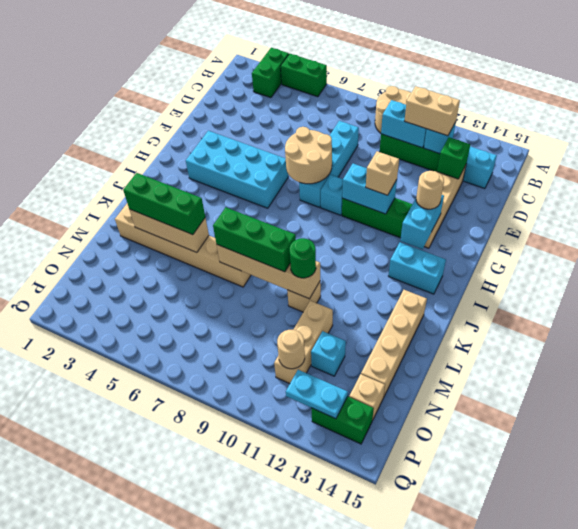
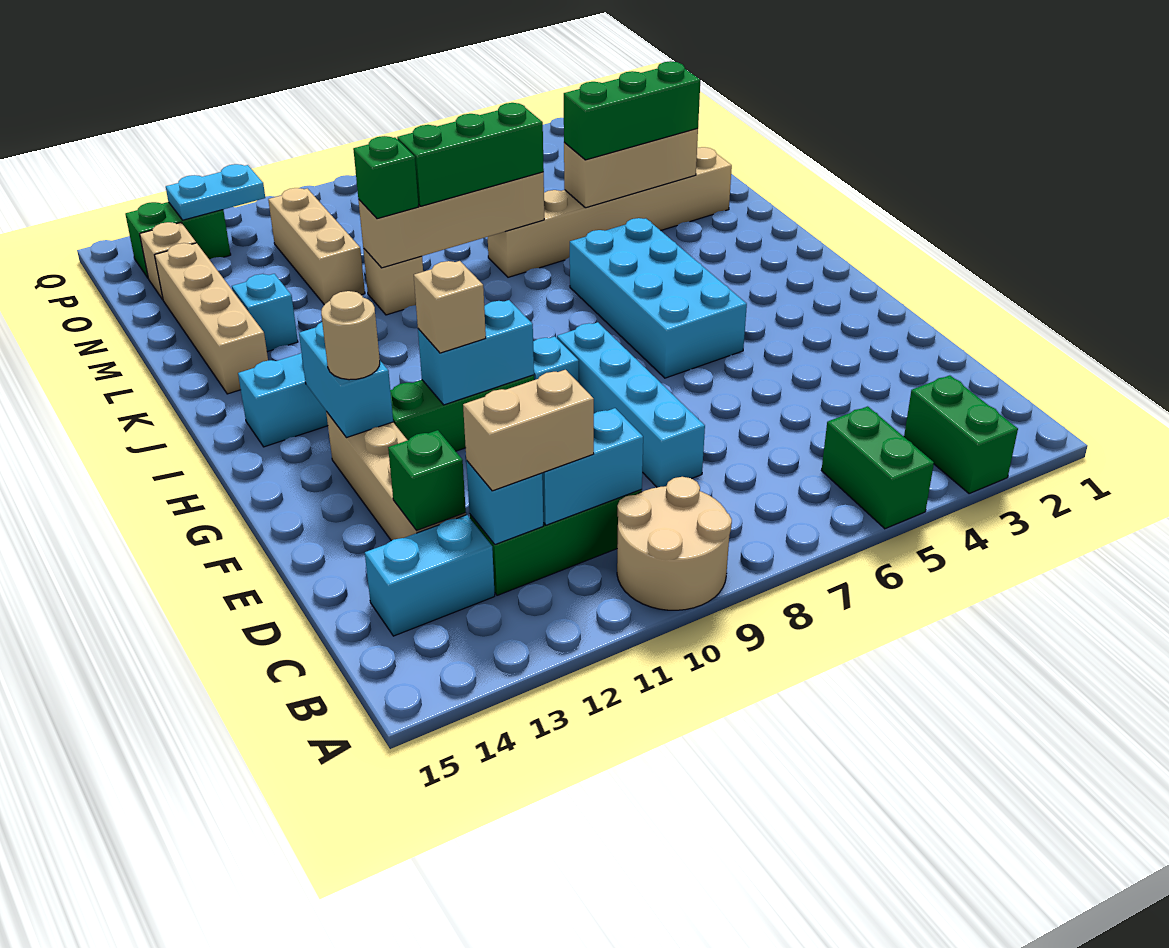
green brick A4:A5 level 1 -> green brick A5:B5 level 1
tan round brick F7:G8 level 2 -> none
cyan brick G3:H6 level 1 -> cyan brick G5:J6 level 1
green round brick L10 level 3 -> green brick L10 level 3
cyan brick N12 level 1 -> cyan brick L13 level 1
tan round brick O11 level 2 -> none

